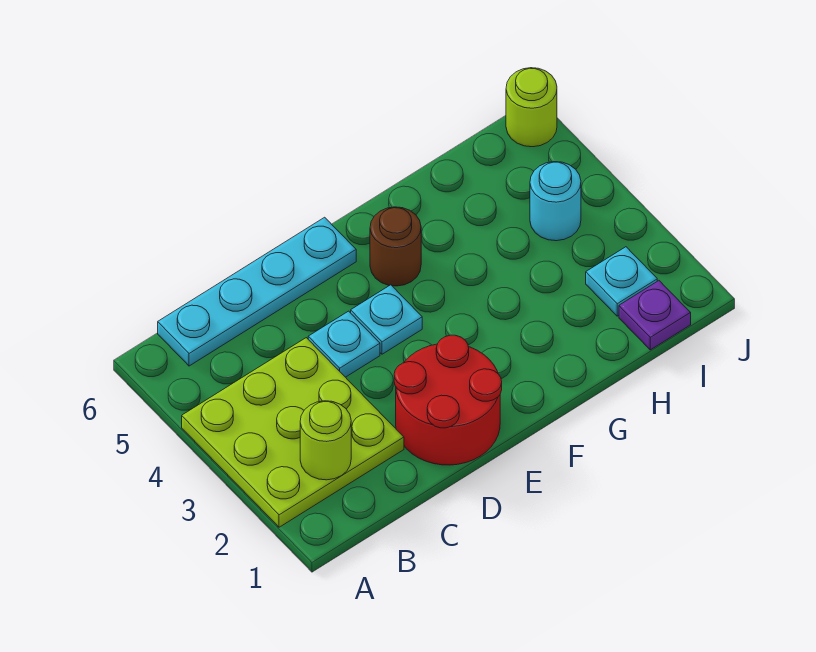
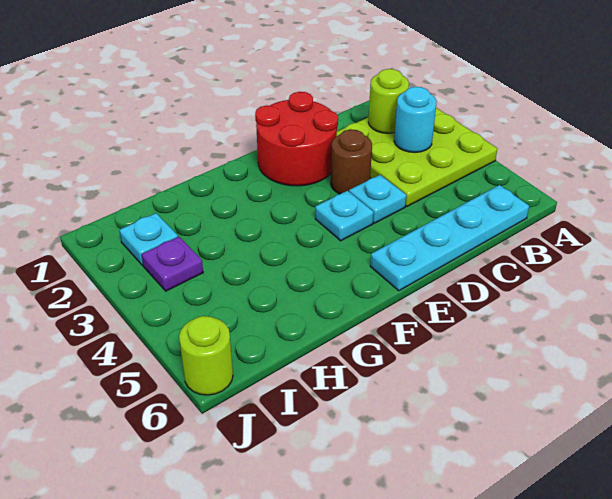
brown round brick F5 level 1 -> brown round brick D3 level 1
purple plate I1 level 1 -> purple plate I3 level 1
cyan round brick I4 level 1 -> cyan round brick B3 level 2

